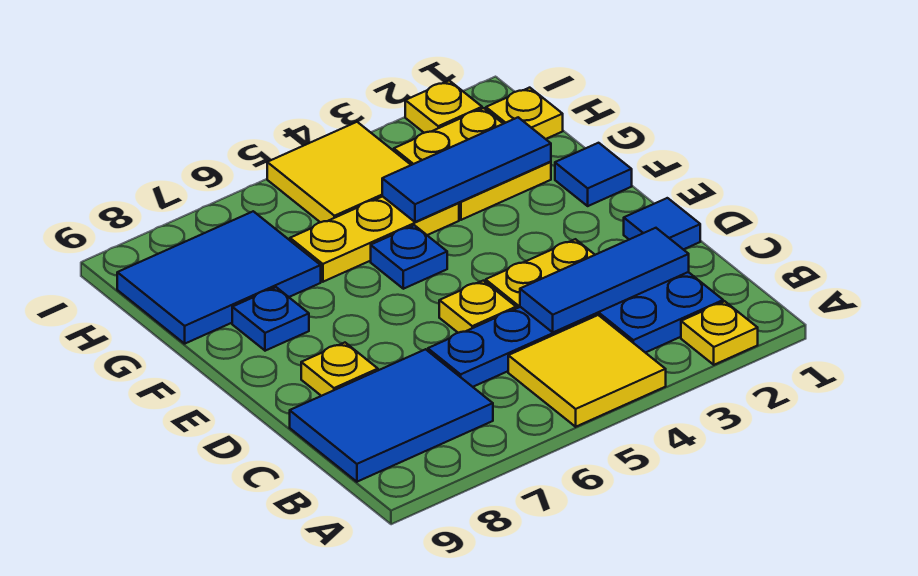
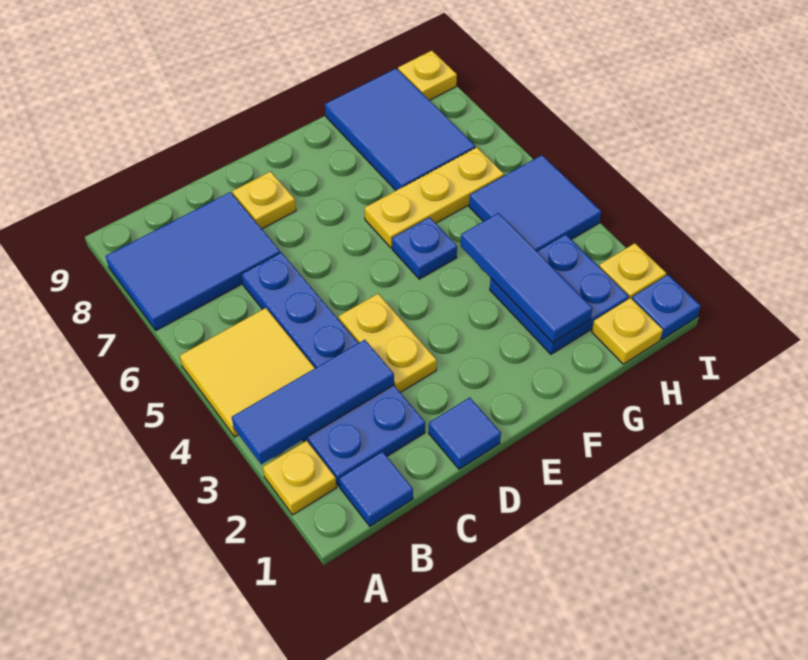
blue tile B7:C9 level 1 -> blue tile A7:C8 level 1
blue tile C2:C4 level 2 -> blue tile A3:C3 level 2
yellow plate D5 level 1 -> yellow plate I9 level 1
blue tile F1 level 1 -> blue tile B1 level 1
blue plate F8 level 1 -> blue plate I1 level 1
yellow plate G2:H3 level 1 -> blue plate G2:H3 level 1
yellow plate G4:G6 level 1 -> yellow plate F6:H6 level 1
yellow tile H4:I5 level 1 -> blue tile H4:I5 level 1

